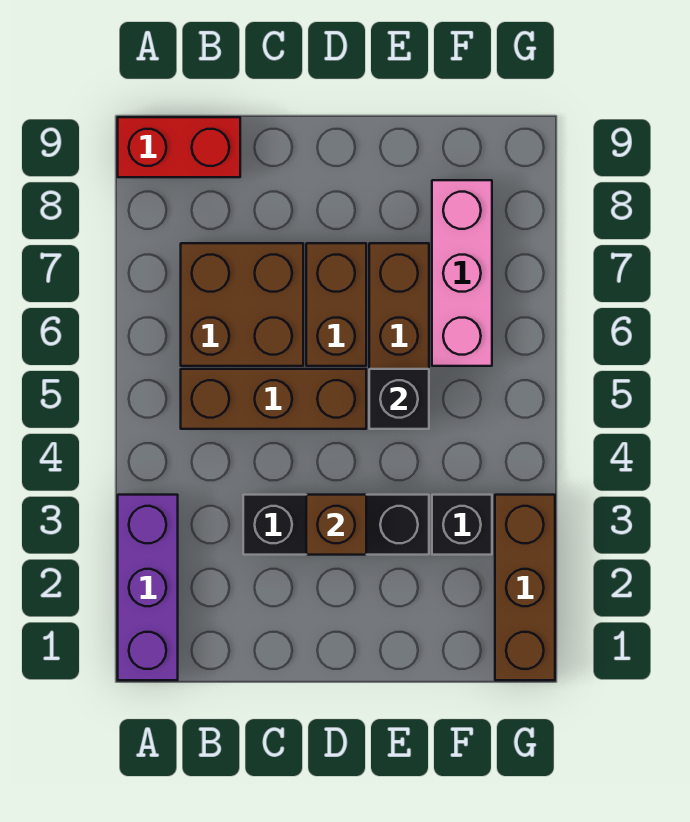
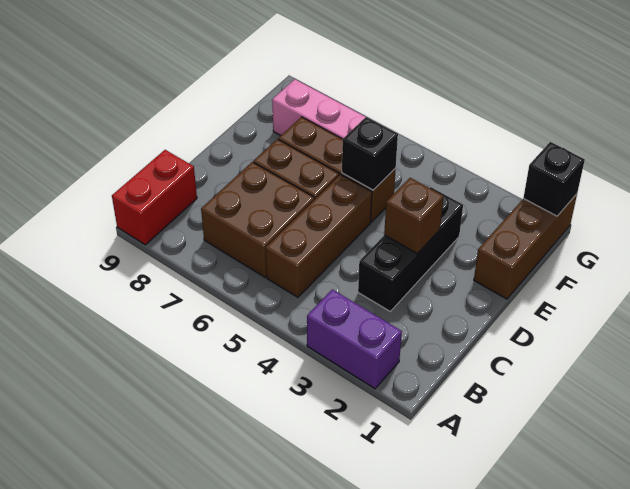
purple brick A1:A3 level 1 -> purple brick A2:A3 level 1
black brick F3 level 1 -> black brick G1 level 2
brown brick G1:G3 level 1 -> brown brick E1:G1 level 1

